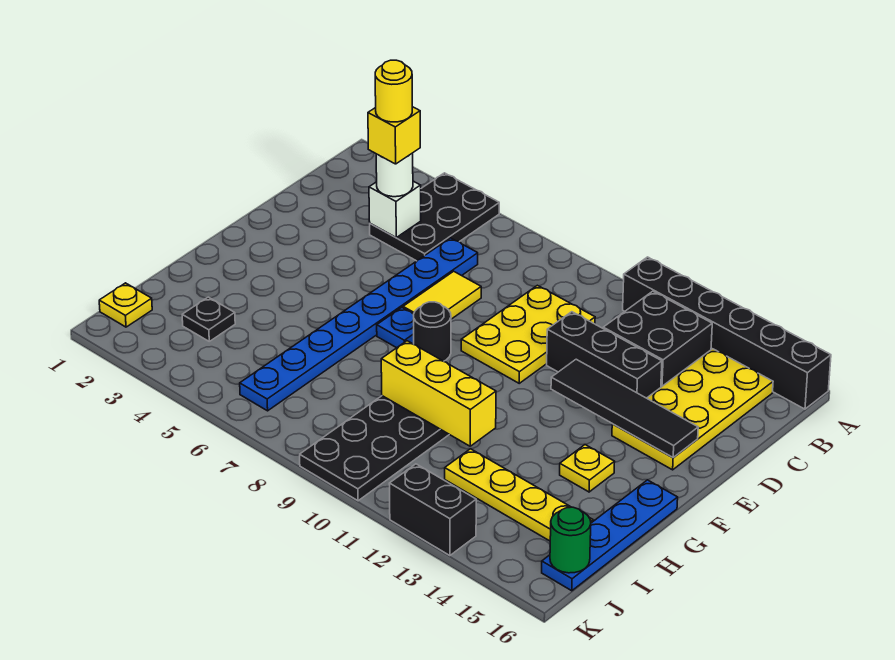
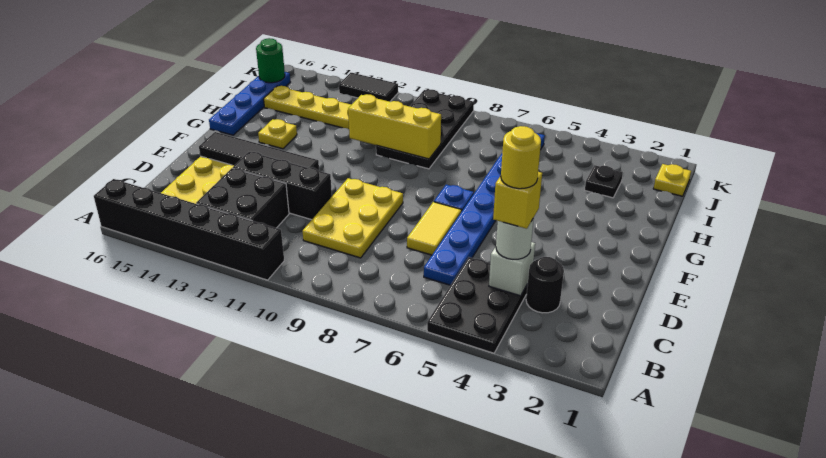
black round brick F8 level 1 -> black round brick C3 level 1
black brick K12:K13 level 1 -> black tile K12:K13 level 1

